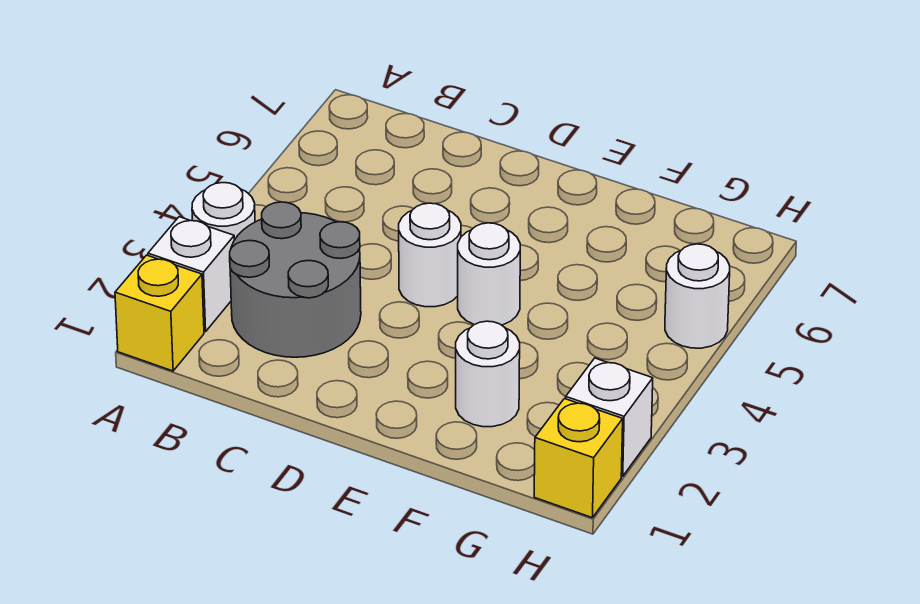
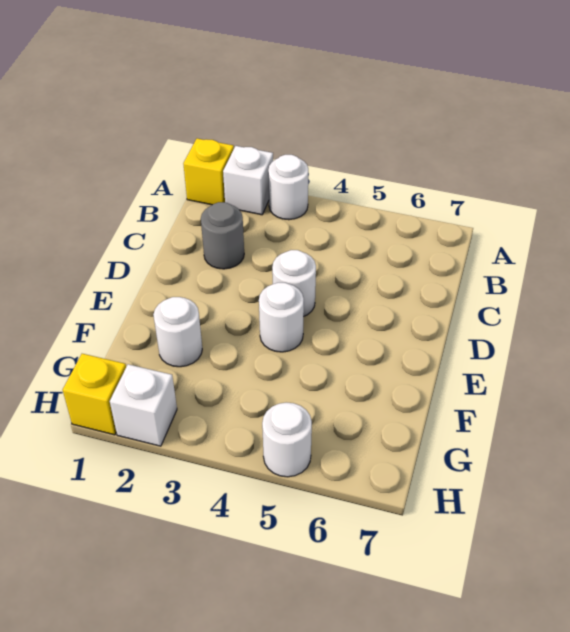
grey round brick B2:C3 level 1 -> grey round brick C2 level 1

